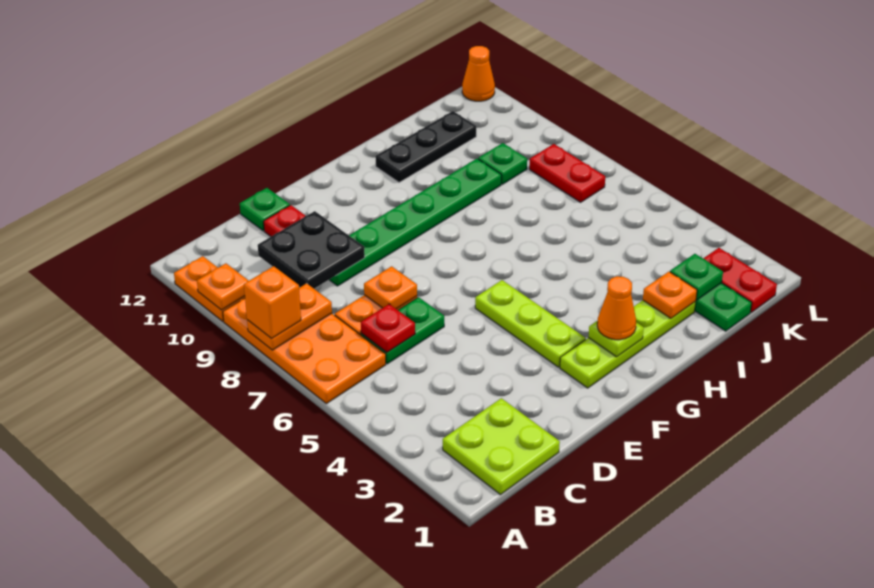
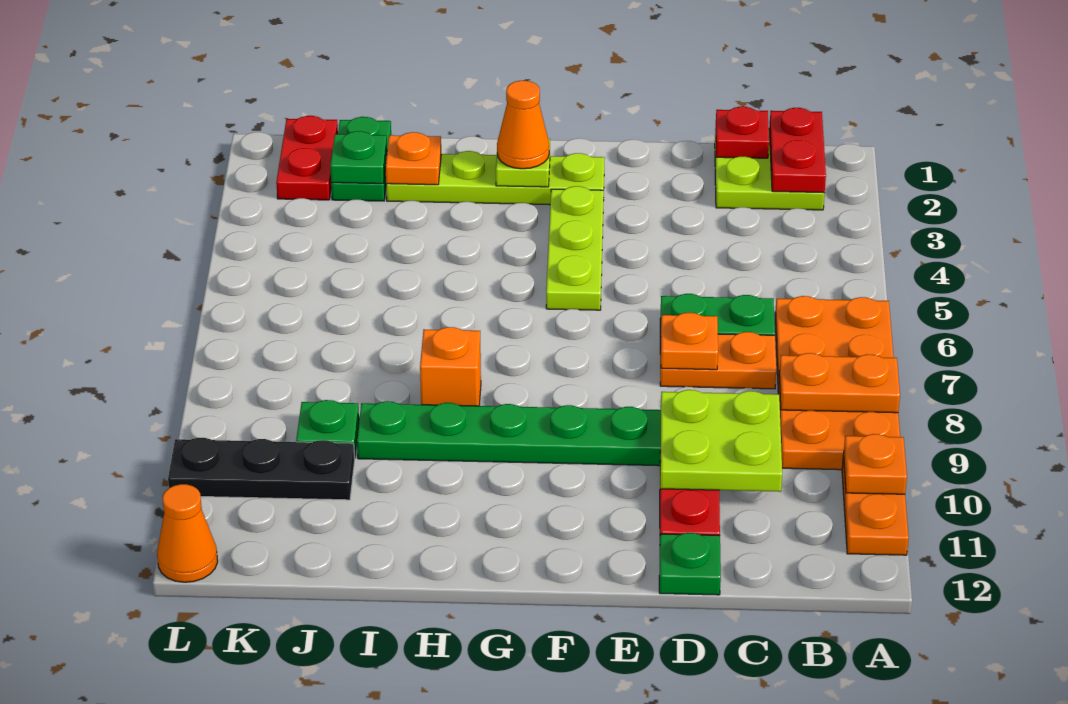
orange brick A8 level 3 -> orange brick H8 level 1
red plate C6 level 2 -> red plate C1 level 2
black plate C9:D10 level 2 -> lime plate C9:D10 level 2
black plate H11:J11 level 1 -> black plate J10:L10 level 1
red plate K7:K8 level 1 -> red plate B1:B2 level 2

